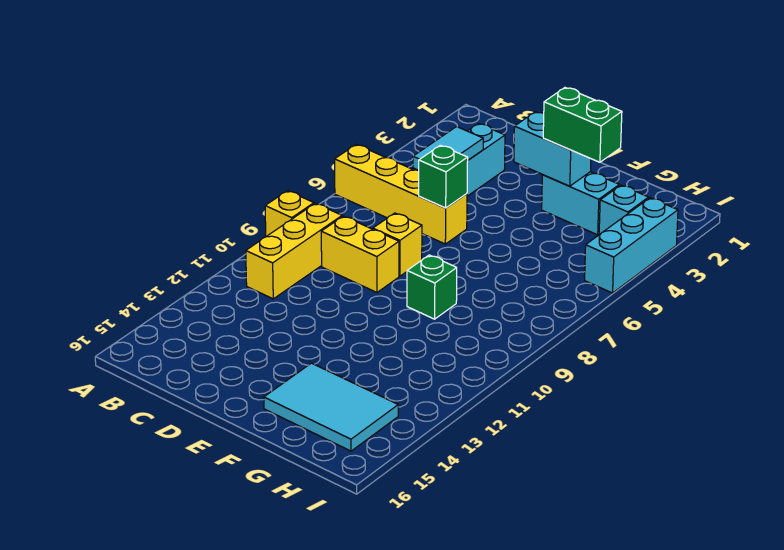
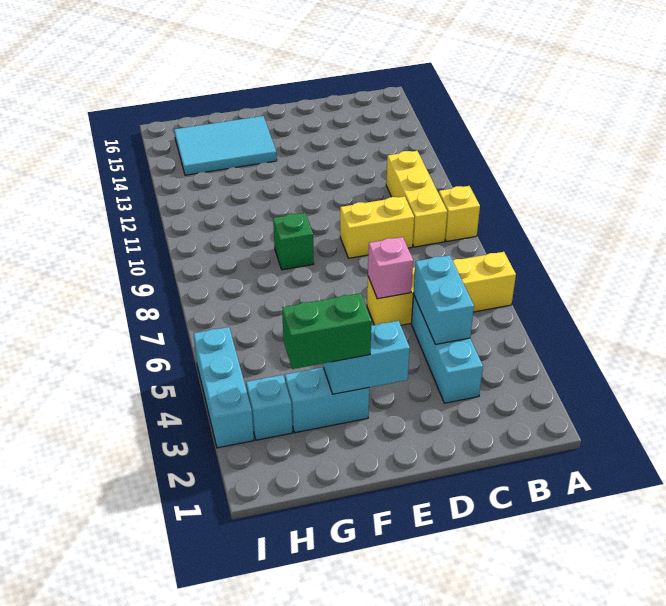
cyan tile C4:C5 level 2 -> cyan brick C4:C5 level 2
green brick D6 level 2 -> pink brick D6 level 2
yellow brick D8 level 1 -> none

